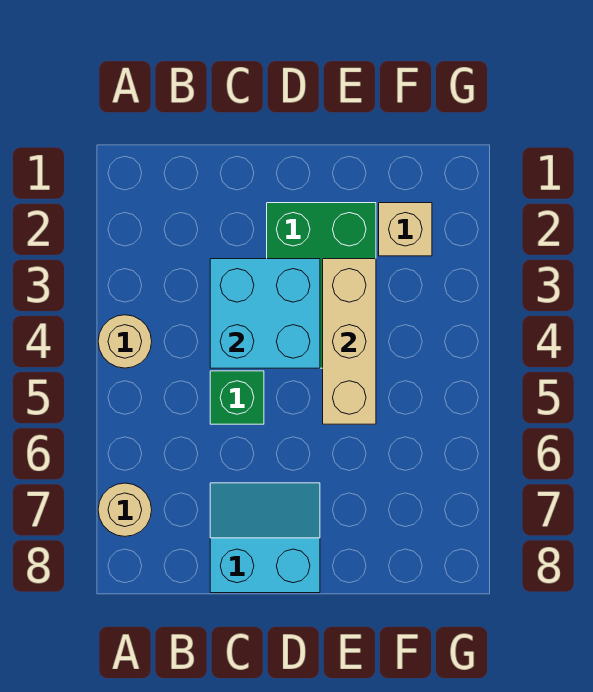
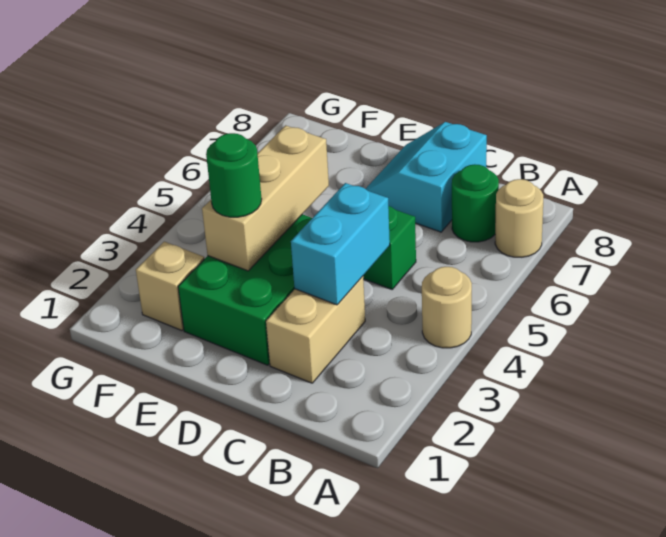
none -> green round brick B7 level 1
none -> tan brick C2:C3 level 1
cyan brick C3:D4 level 2 -> cyan brick C3:C4 level 2
cyan slope C7:D8 level 1 top 8 -> cyan slope C7:D8 level 1 top C
none -> green round brick E3 level 3

